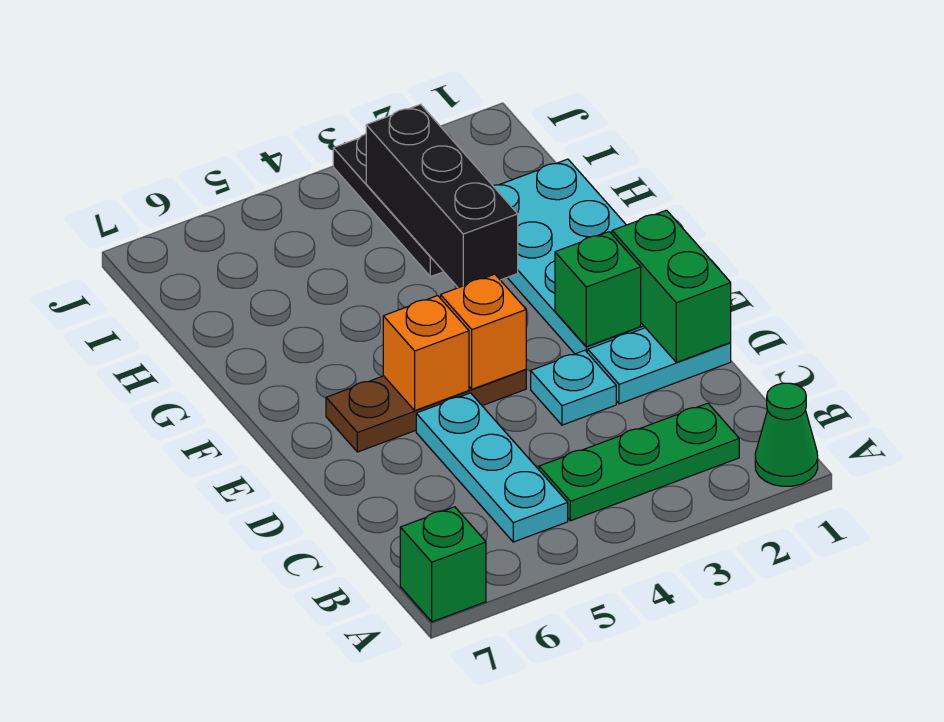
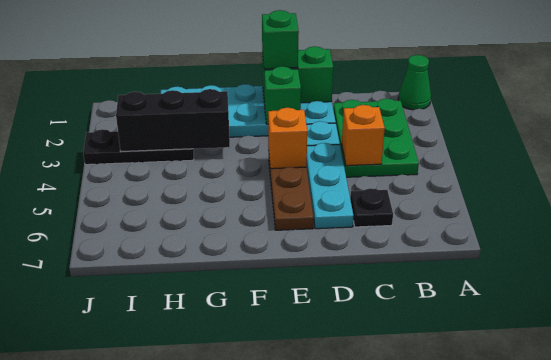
green brick A7 level 1 -> green brick E1 level 3
green plate B2:B4 level 1 -> green plate B2:C4 level 1
cyan plate B5:D5 level 1 -> cyan plate D4:D6 level 1
none -> black plate C6 level 1
orange brick E5 level 2 -> orange brick C4 level 2

